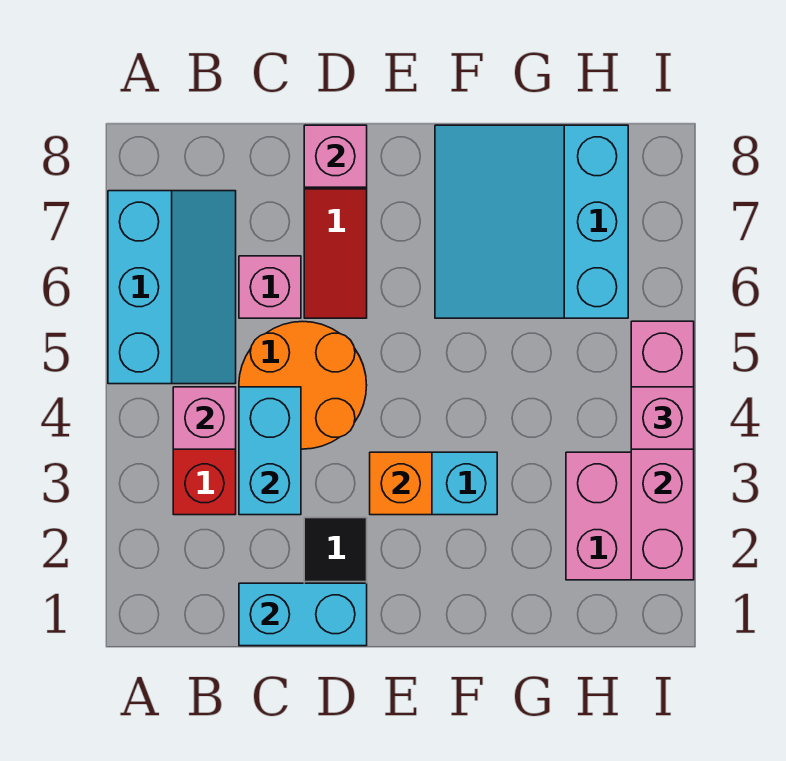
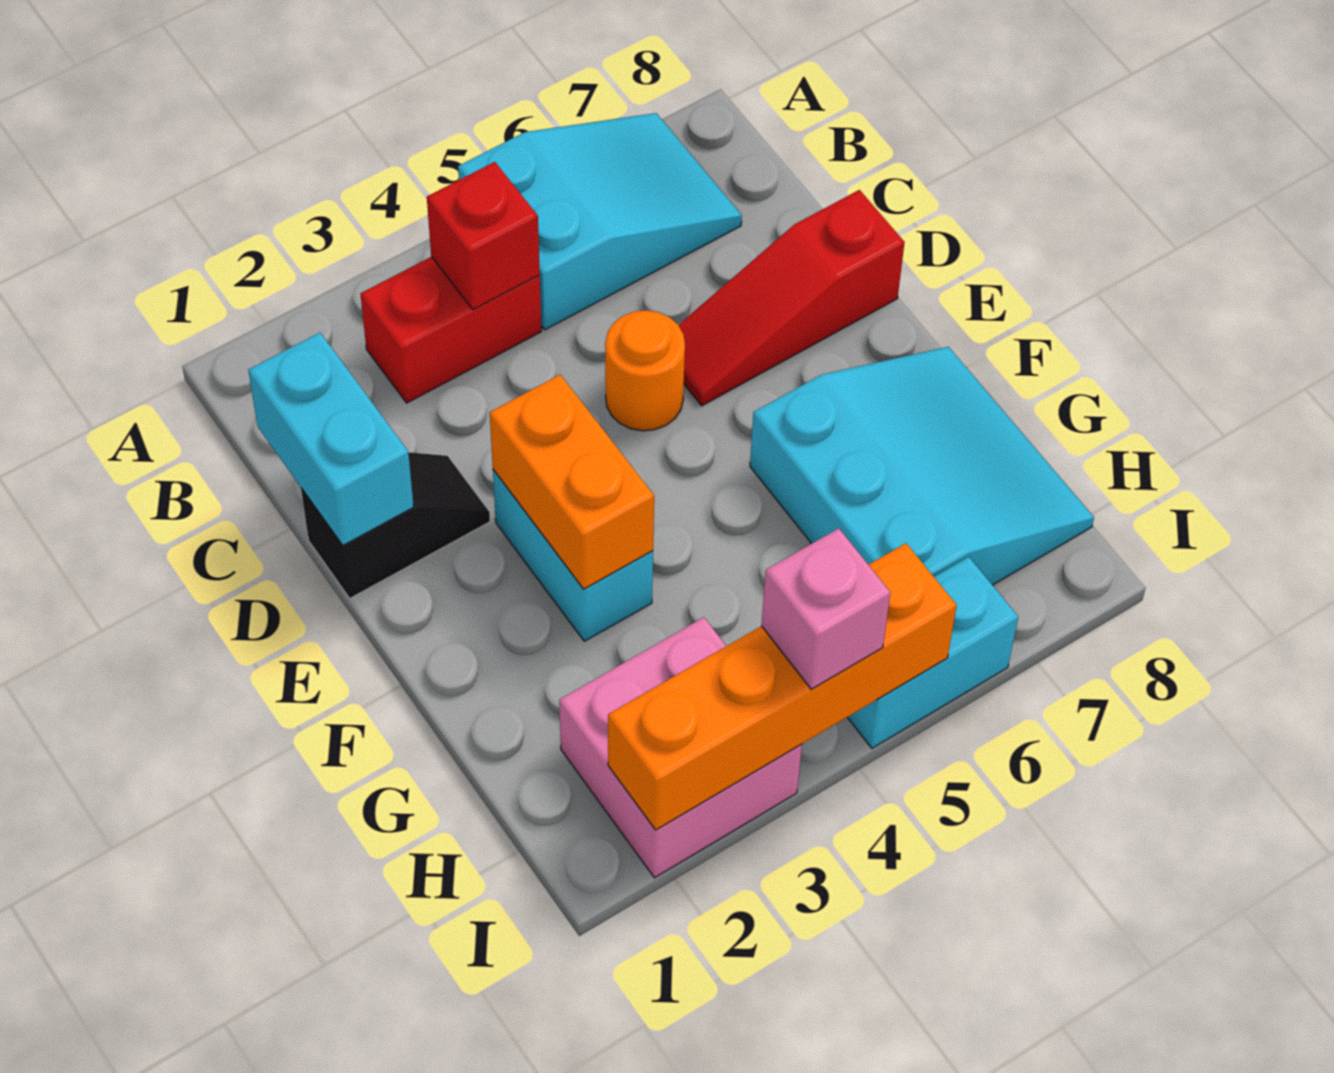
cyan slope A5:B7 level 1 top A -> cyan slope A5:B7 level 1 top 5
pink brick B4 level 2 -> red brick B4 level 2
cyan brick C3:C4 level 2 -> cyan brick I5:I6 level 1
orange round brick C4:D5 level 1 -> orange round brick D5 level 1
pink brick C6 level 1 -> none
pink brick D8 level 2 -> none
orange brick E3 level 2 -> orange brick E3:F3 level 2
cyan slope F6:H8 level 1 top H -> cyan slope F6:H8 level 1 top 6
pink brick I2:I5 level 2 -> orange brick I2:I5 level 2

